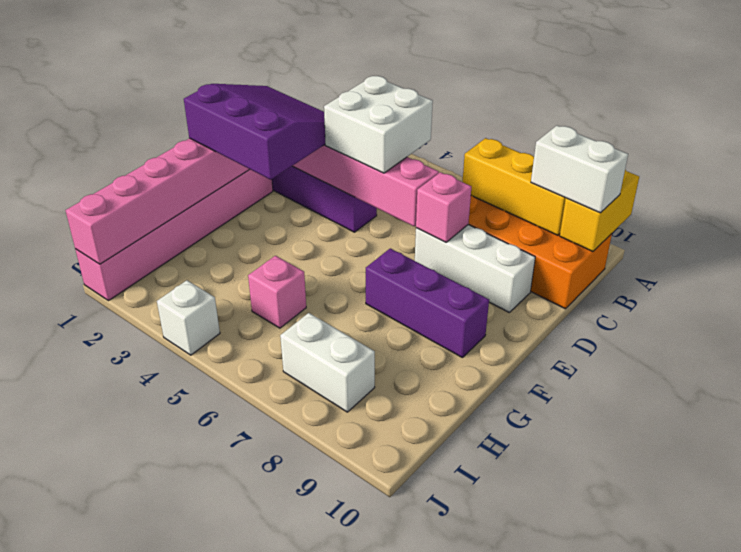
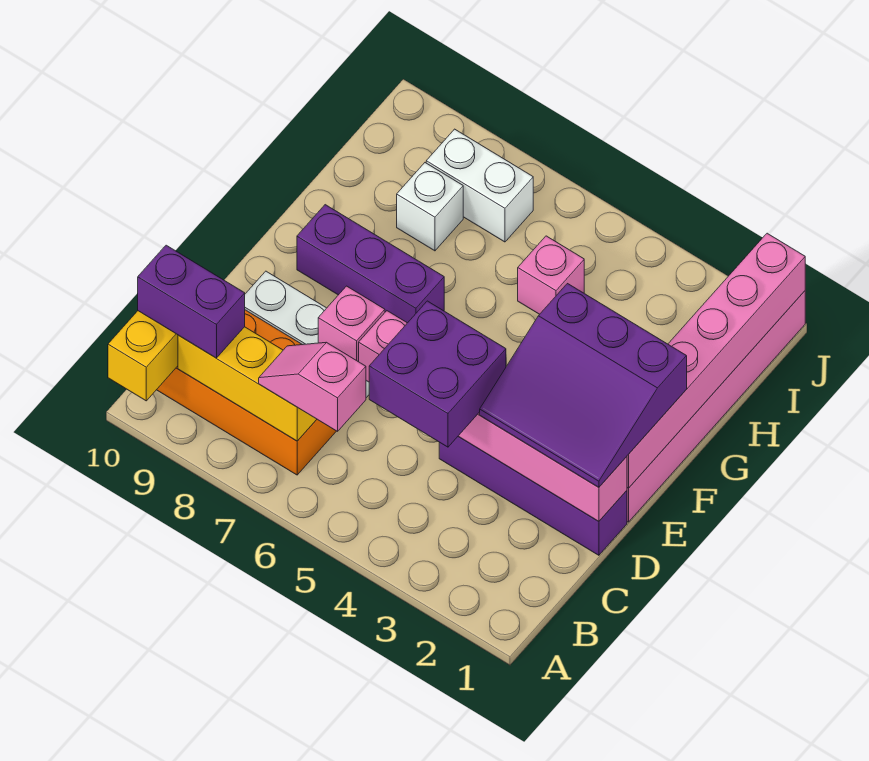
none -> pink slope B6:B7 level 3 top 6
white brick B9:B10 level 3 -> purple brick B9:B10 level 3
white brick C4:D5 level 3 -> purple brick C4:D5 level 3
white brick J4 level 1 -> white brick H8 level 1

